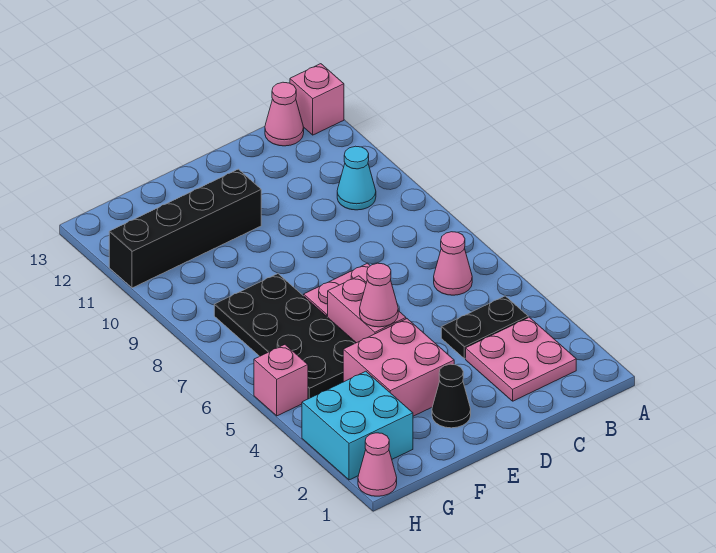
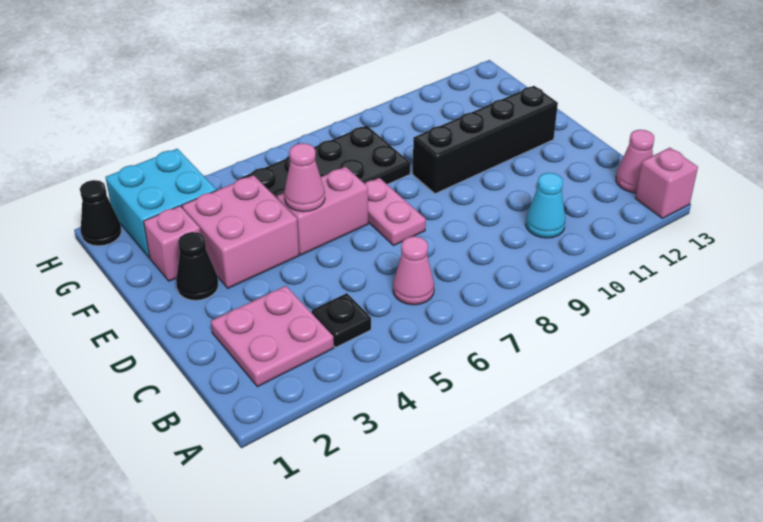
black plate B4:C4 level 1 -> black plate B4 level 1
black brick E11:H11 level 1 -> black brick E9:E12 level 1
pink cone H1 level 1 -> black cone H1 level 1
pink brick H5 level 1 -> pink brick F2 level 1

